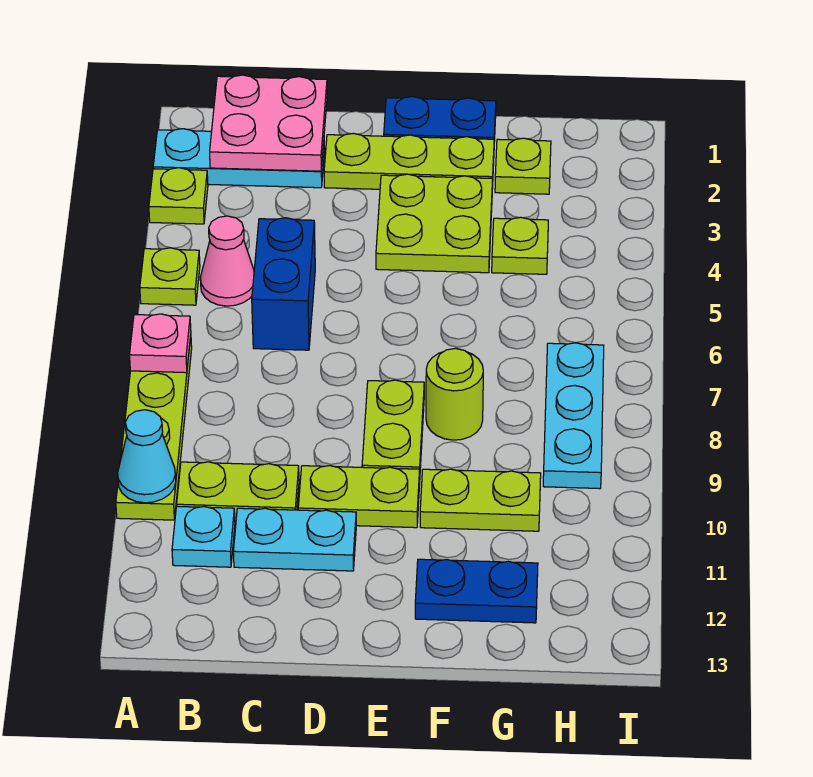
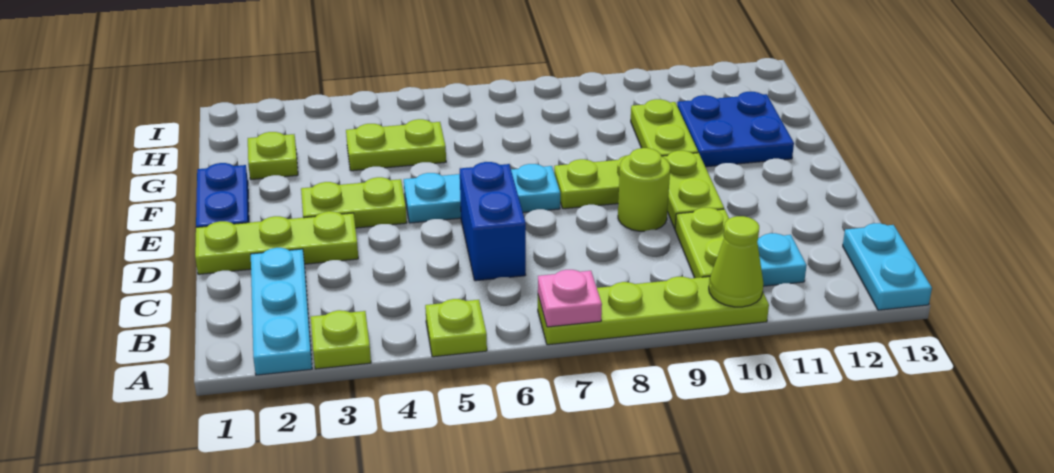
cyan cone A10 level 2 -> lime cone A10 level 2
pink plate B1:C2 level 2 -> none
pink cone B5 level 1 -> none
blue brick C5:C6 level 1 -> blue brick C6:D6 level 1
cyan plate C11:D11 level 1 -> cyan plate A13:B13 level 1
lime plate D2:F2 level 1 -> lime plate D1:D3 level 1
lime plate E3:F4 level 1 -> lime plate E3:E4 level 1
lime round brick F8 level 1 -> lime round brick D9 level 1
blue plate F12:G12 level 1 -> blue plate F11:G12 level 1
lime plate G4 level 1 -> lime plate G4:G5 level 1
cyan plate H7:H9 level 1 -> cyan plate E5:E7 level 1

